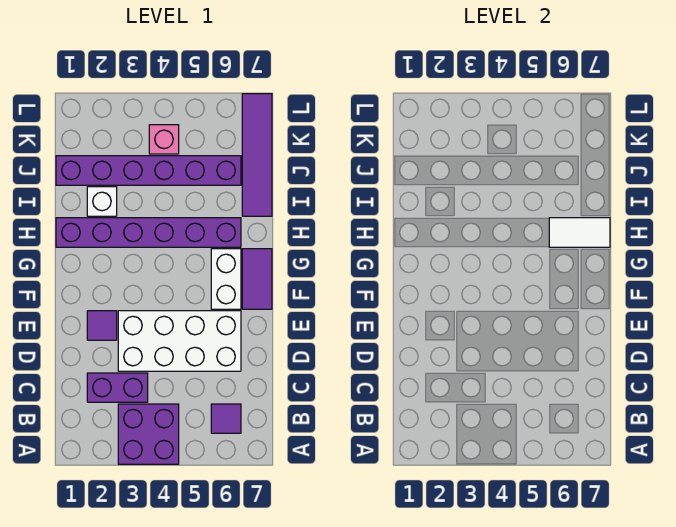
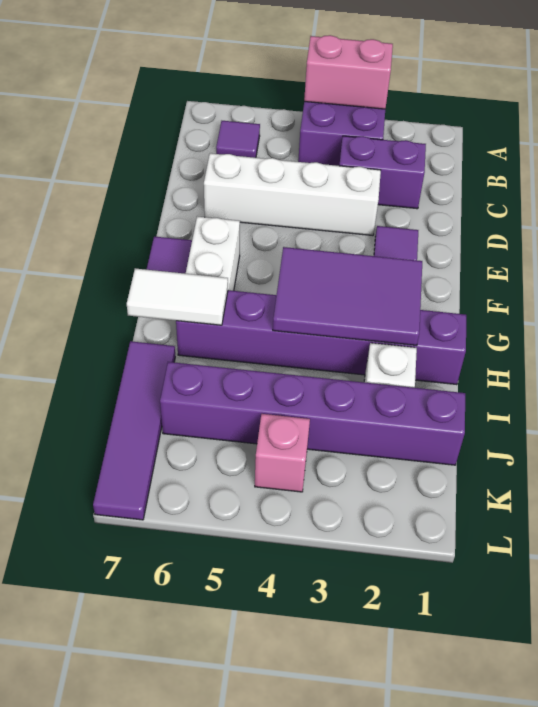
none -> pink brick A3:A4 level 2
white brick D3:E6 level 1 -> white brick D3:D6 level 1
none -> purple tile G2:H4 level 2

